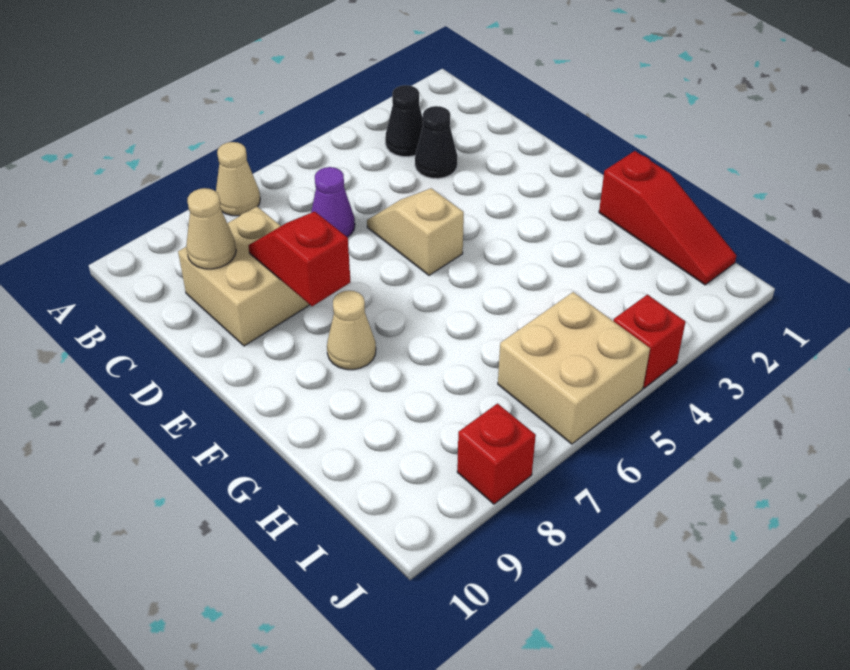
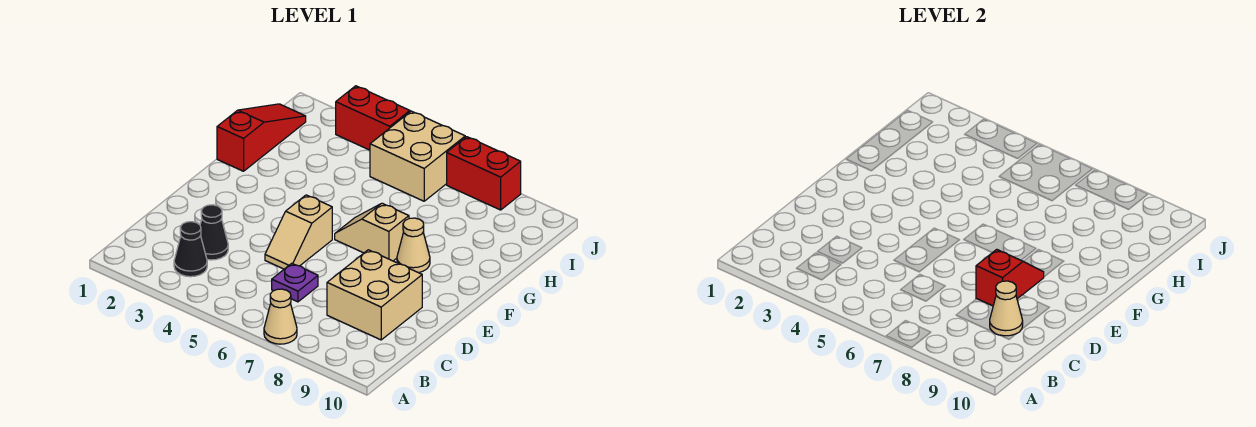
purple cone C6 level 1 -> purple plate C6 level 1
red slope D8:E8 level 2 top E -> red slope D8:E8 level 2 top D
none -> tan slope F6:F7 level 1 top 7
red brick J4 level 1 -> red brick J3:J4 level 1
red brick J8 level 1 -> red brick J7:J8 level 1

